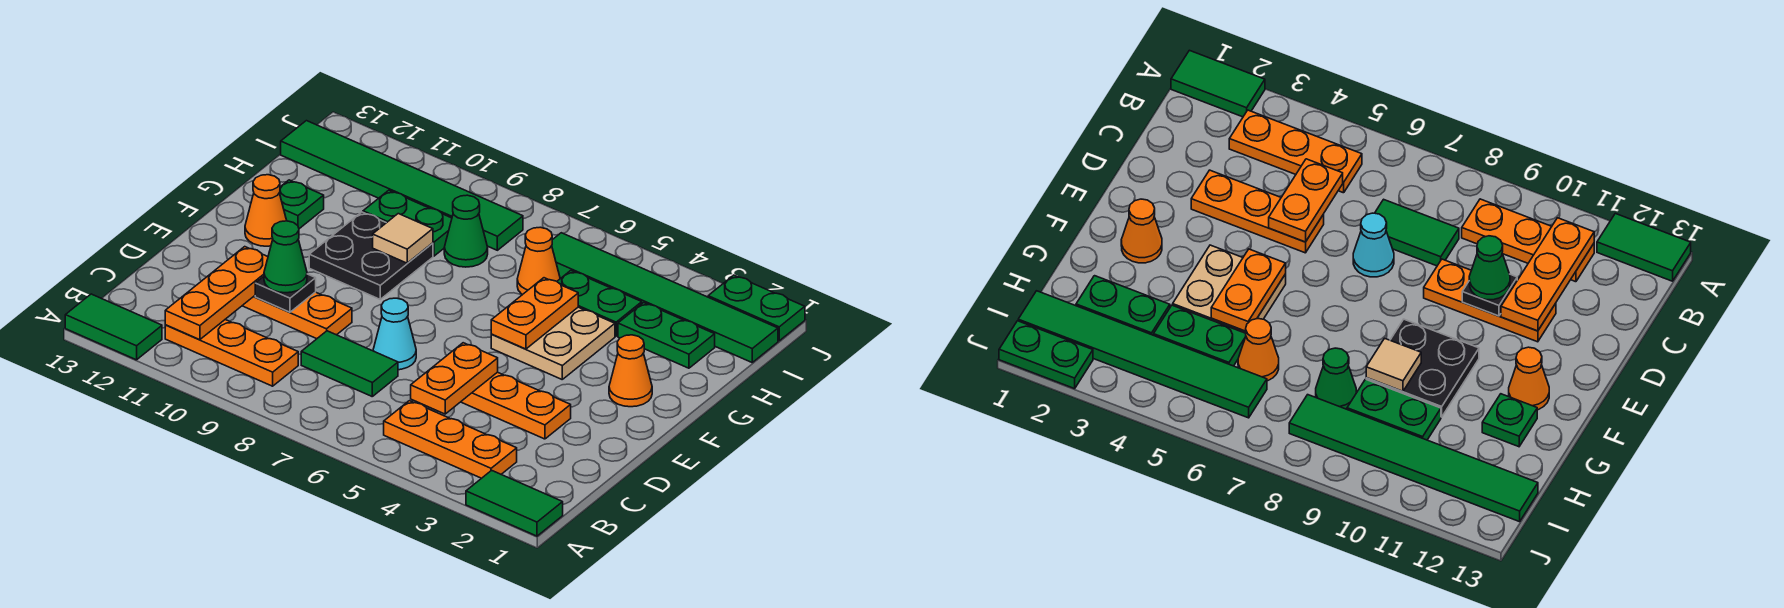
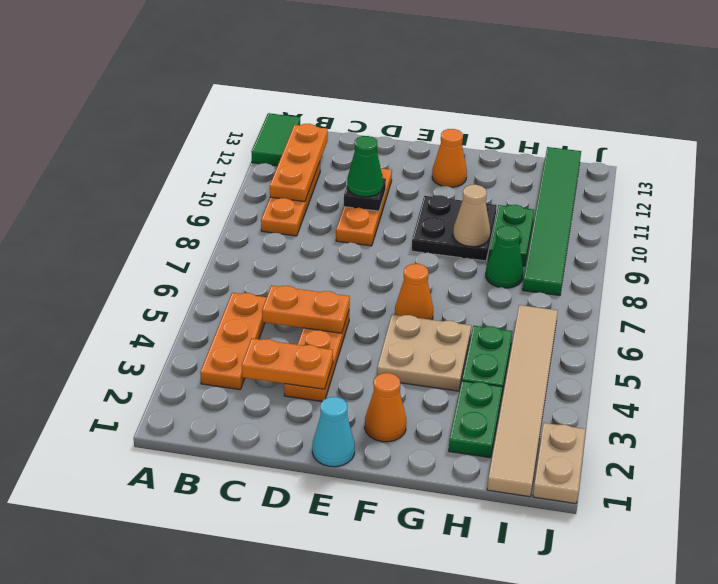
green tile A1:A2 level 1 -> none
orange plate B11:D11 level 2 -> orange plate B10:B12 level 2
green tile C7:C8 level 1 -> none
cyan cone D7 level 1 -> cyan cone E1 level 1
orange plate F5:G5 level 2 -> orange plate C3:D3 level 2
tan tile G9 level 2 -> tan cone G9 level 2
green plate G12 level 1 -> none
orange cone H6 level 1 -> orange cone F6 level 1
green tile I1:I6 level 1 -> tan tile I1:I6 level 1
green plate J1:J2 level 1 -> tan plate J1:J2 level 1

